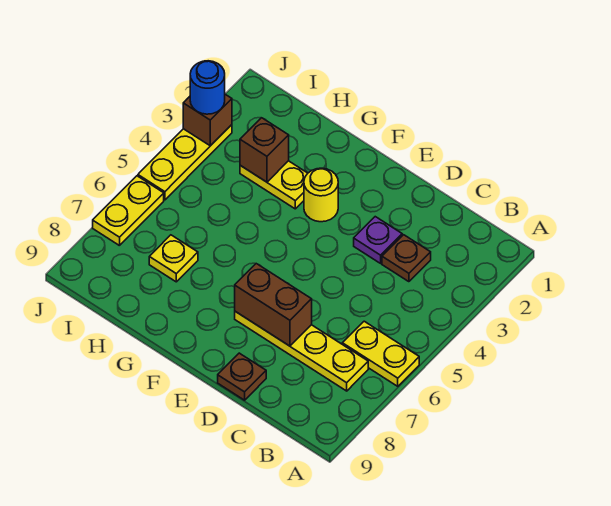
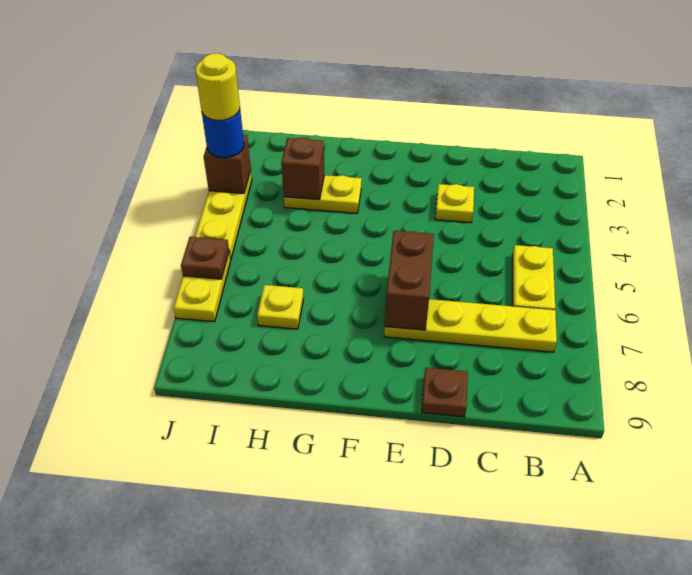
yellow plate A6:B6 level 1 -> yellow plate B5:B6 level 1
brown plate C3 level 1 -> brown plate J6 level 2
purple plate D3 level 1 -> yellow plate D3 level 1
brown brick D7:E7 level 2 -> brown brick E6:E7 level 2
yellow round brick F3 level 1 -> yellow round brick J3 level 4

